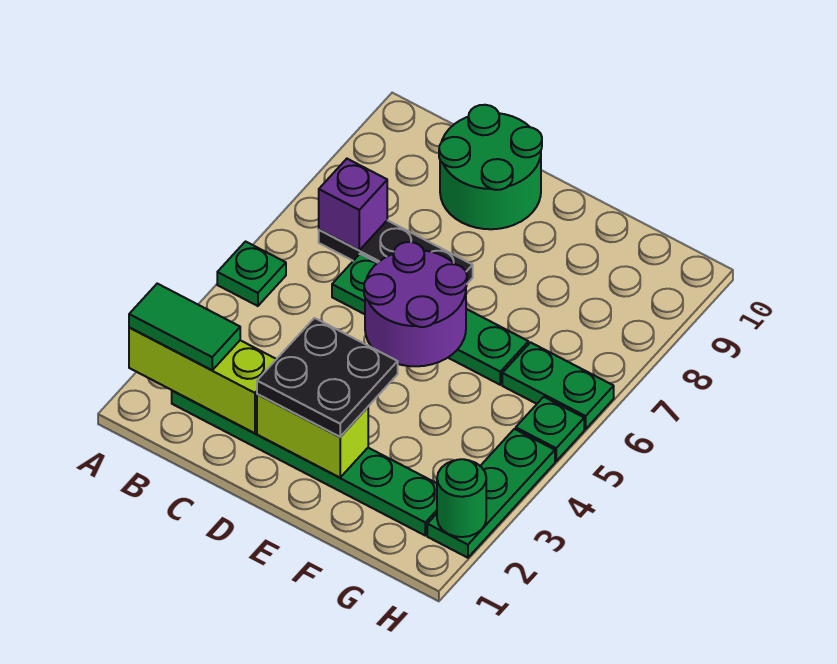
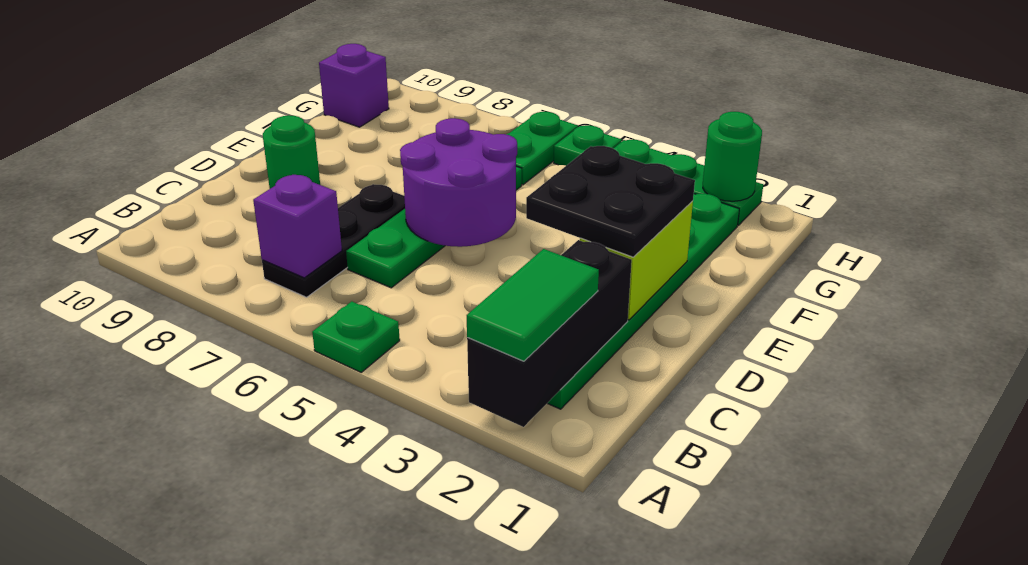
lime brick A2:C2 level 2 -> black brick A2:C2 level 2
green round brick C9:D10 level 1 -> green round brick D9 level 1
none -> purple brick G10 level 1

